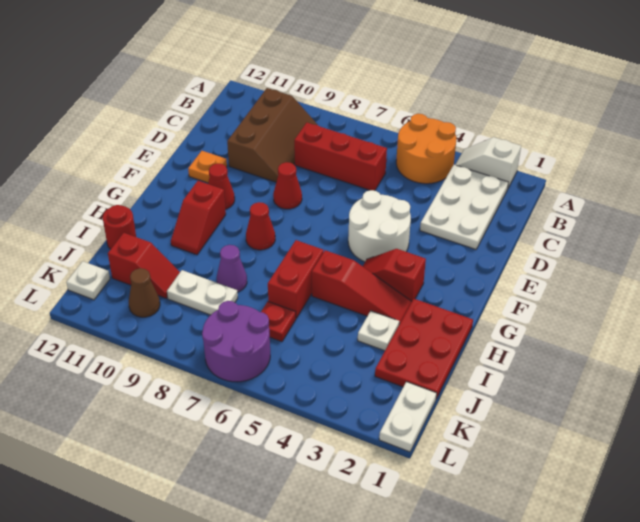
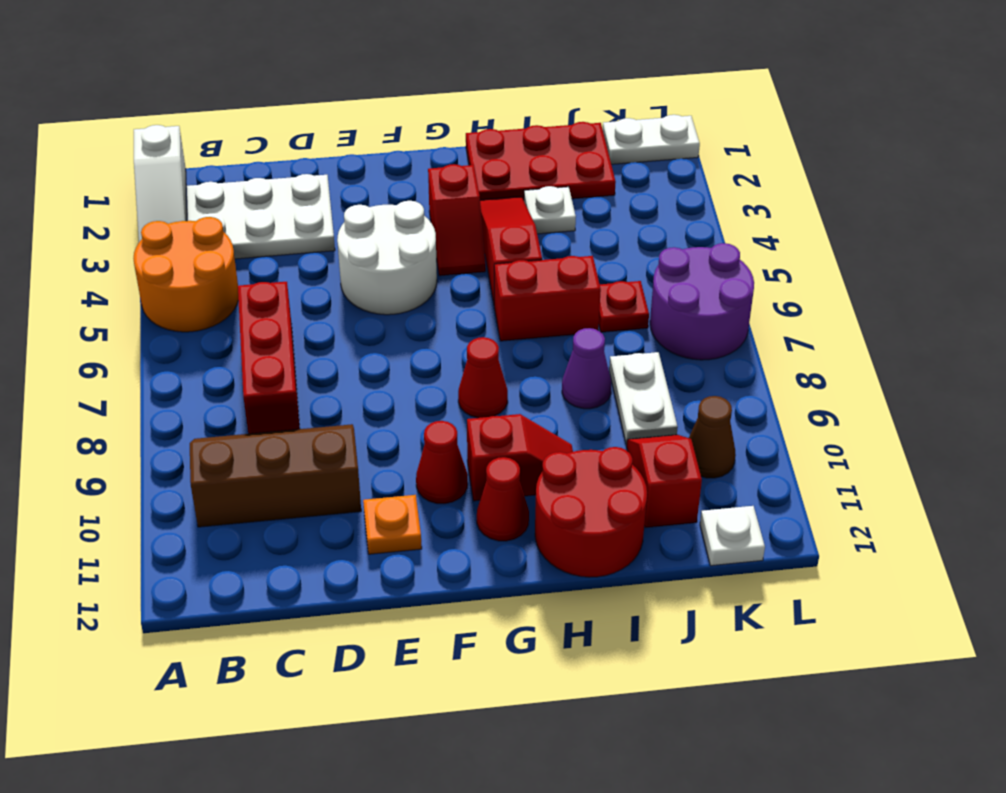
white slope A2:A3 level 1 top 2 -> white slope A1:A3 level 1 top 1
red cone E8 level 1 -> red cone G11 level 1
red round brick I12 level 1 -> red round brick H11:I12 level 1

